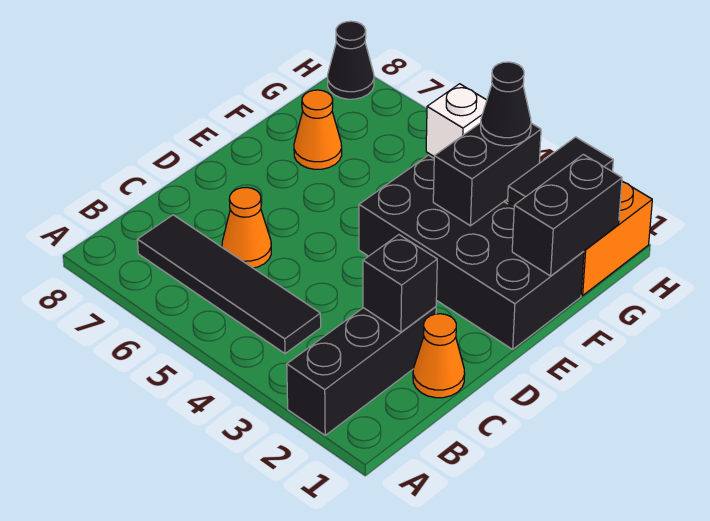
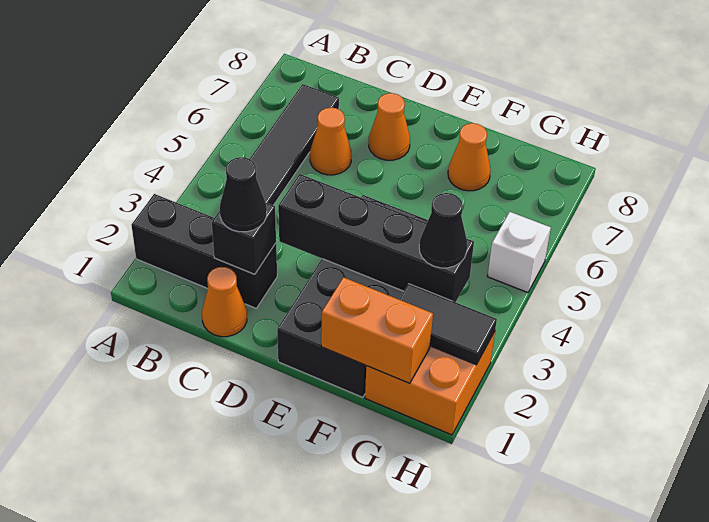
none -> orange cone D7 level 1
black brick F1:G1 level 2 -> orange brick F1:G1 level 2
black brick F3:G3 level 2 -> black brick D3:G3 level 2
black cone H8 level 1 -> black cone C2 level 3

